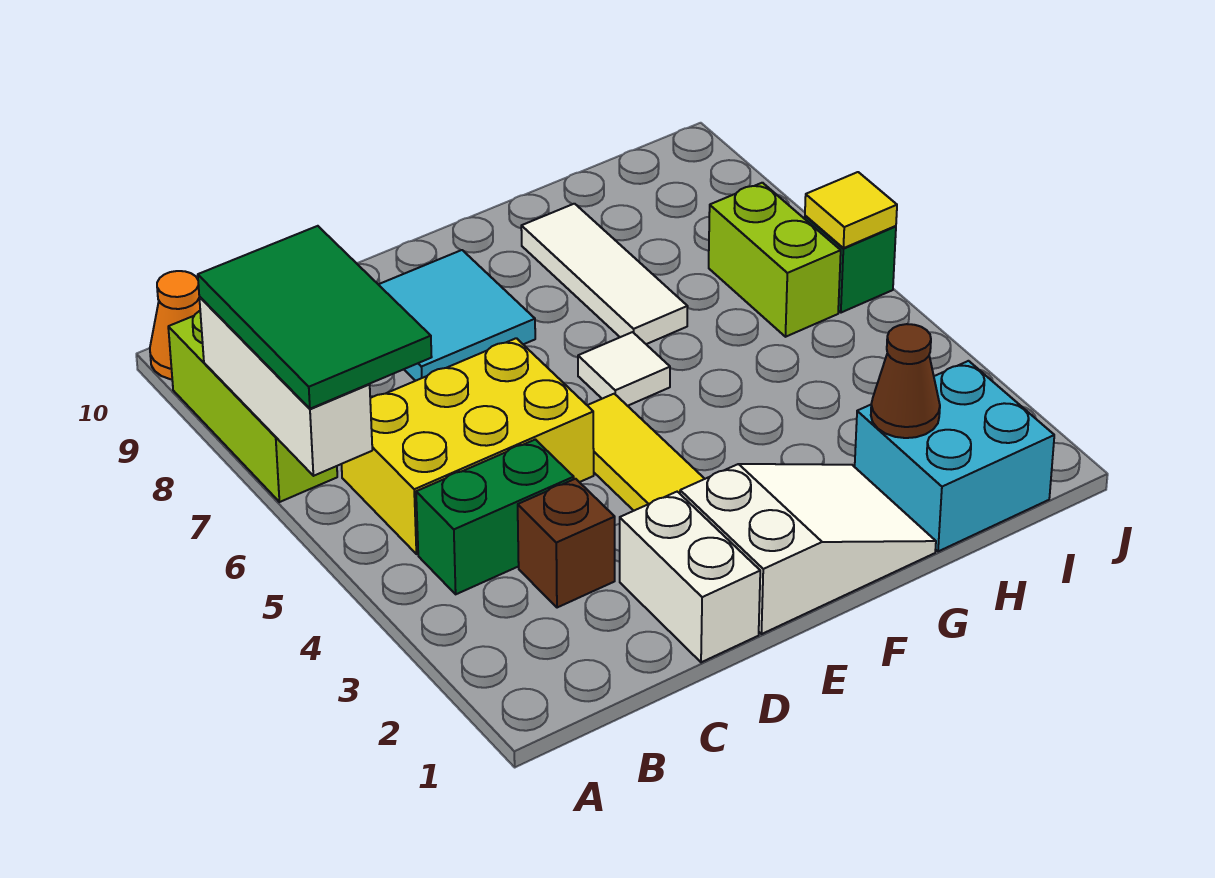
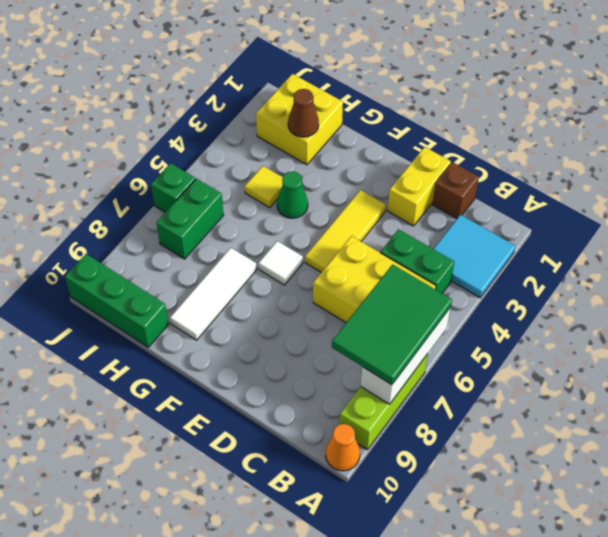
brown brick C3 level 1 -> brown brick C1 level 1
white brick D1:D2 level 1 -> yellow brick D1:D2 level 1
cyan tile D8:E9 level 1 -> cyan tile A2:B3 level 1
white slope E1:G2 level 1 top E -> none
none -> green cone G4 level 1
cyan brick H1:I2 level 1 -> yellow brick H1:I2 level 1
none -> green brick H10:J10 level 1
lime brick I6:I7 level 1 -> green brick I6:I7 level 1
yellow tile J6 level 2 -> yellow tile H4 level 1

